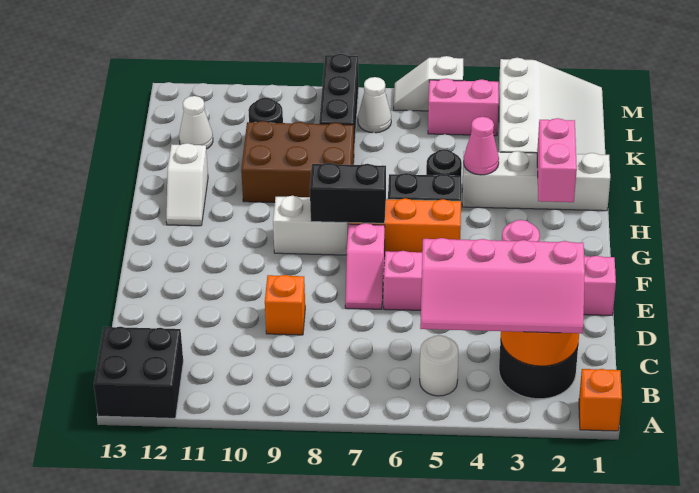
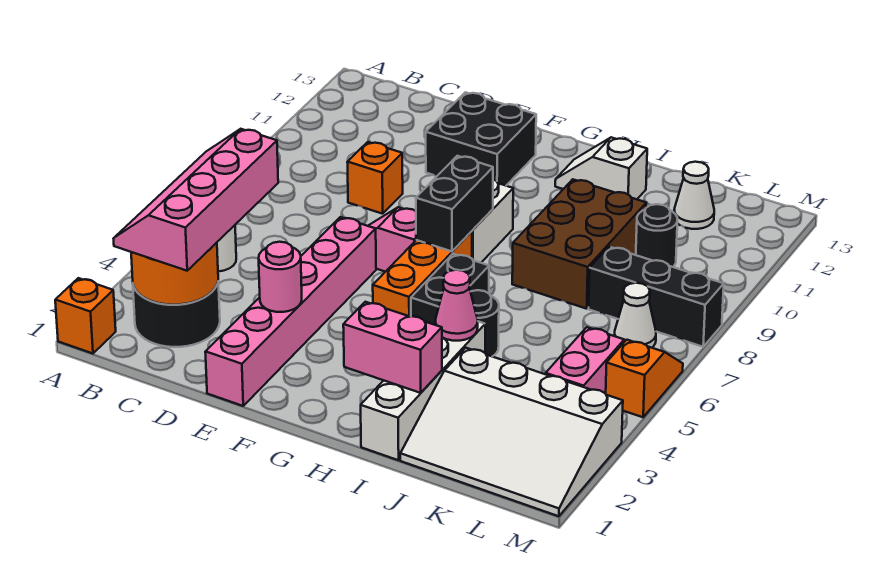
black brick A12:B13 level 1 -> black brick E11:F12 level 1
white slope M5:M6 level 1 top 5 -> orange slope M5:M6 level 1 top 5

